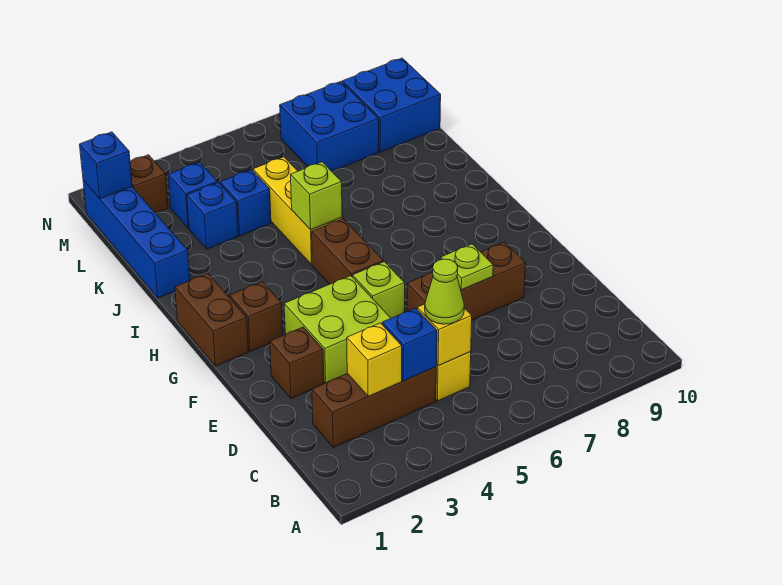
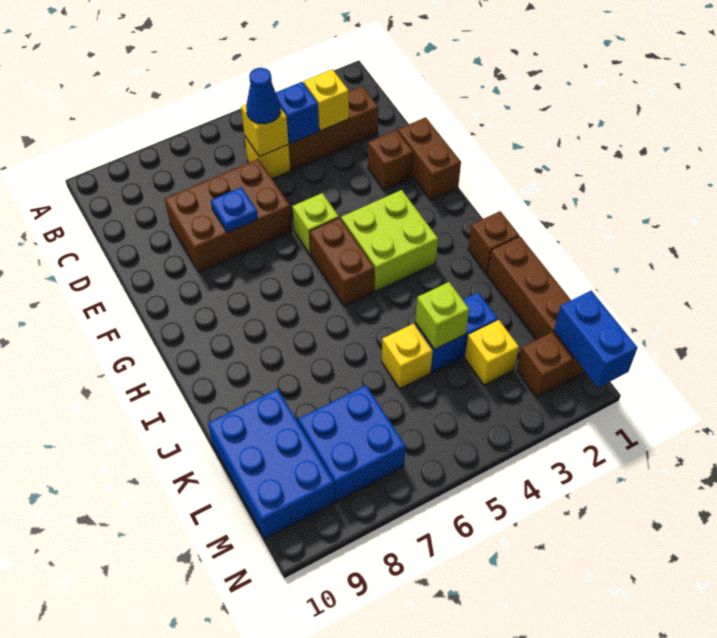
lime cone C5 level 3 -> blue cone C5 level 3
lime brick E3:F4 level 1 -> lime brick G3:H4 level 1
brown brick E6:E8 level 1 -> brown brick D6:E8 level 1
lime plate E7 level 2 -> blue plate E7 level 2
brown brick G1:H1 level 1 -> brown brick E1:F1 level 1
brown brick G2 level 1 -> brown brick I1 level 1
yellow brick I5:K5 level 1 -> yellow brick K5 level 1
lime brick I5 level 2 -> lime brick K4 level 2
blue brick J1:M1 level 1 -> brown brick J1:M1 level 1
blue brick L3 level 1 -> yellow brick L3 level 1
blue brick L9:M10 level 1 -> blue brick K9:M10 level 1
blue brick M1 level 2 -> blue brick M1:N1 level 2

